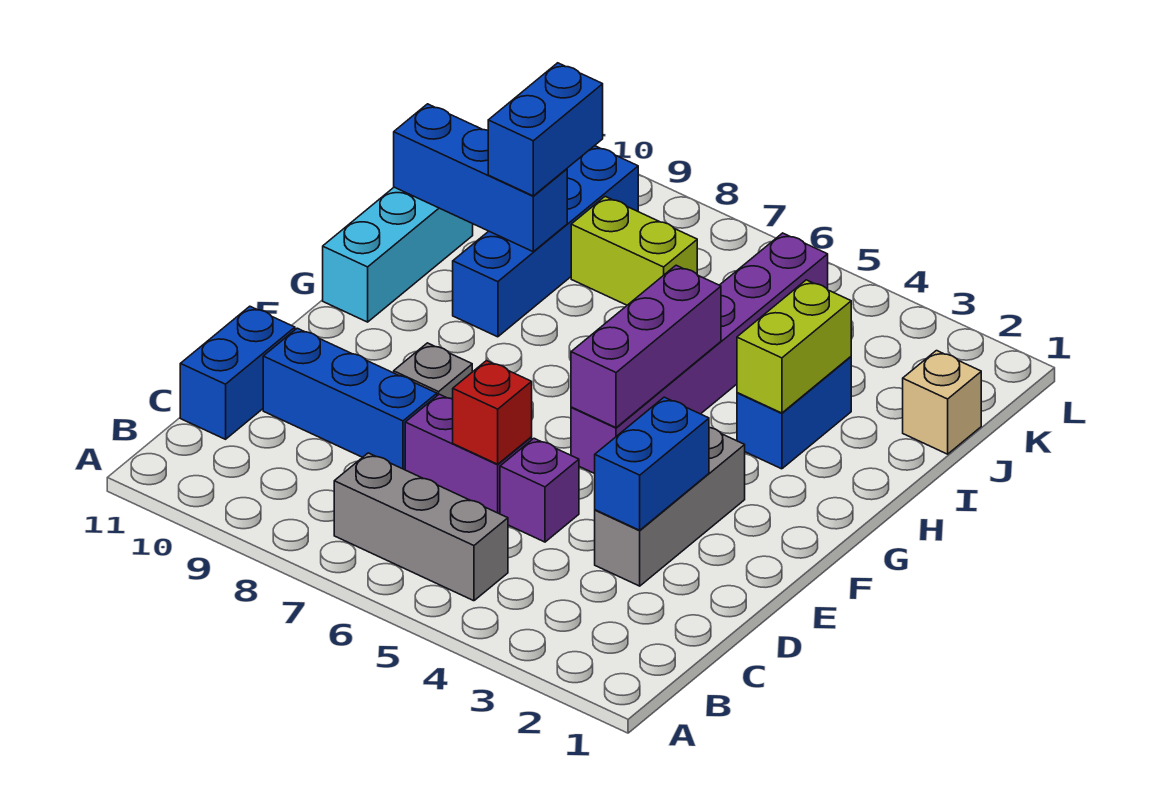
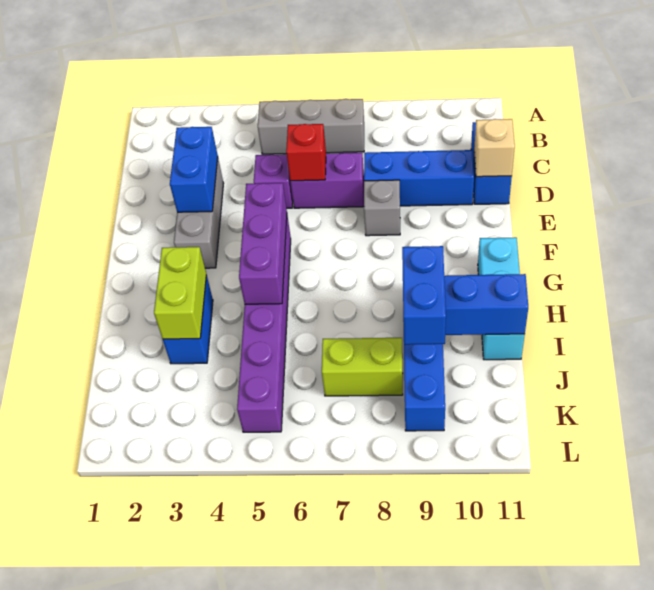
tan brick J1 level 1 -> tan brick D11 level 2

